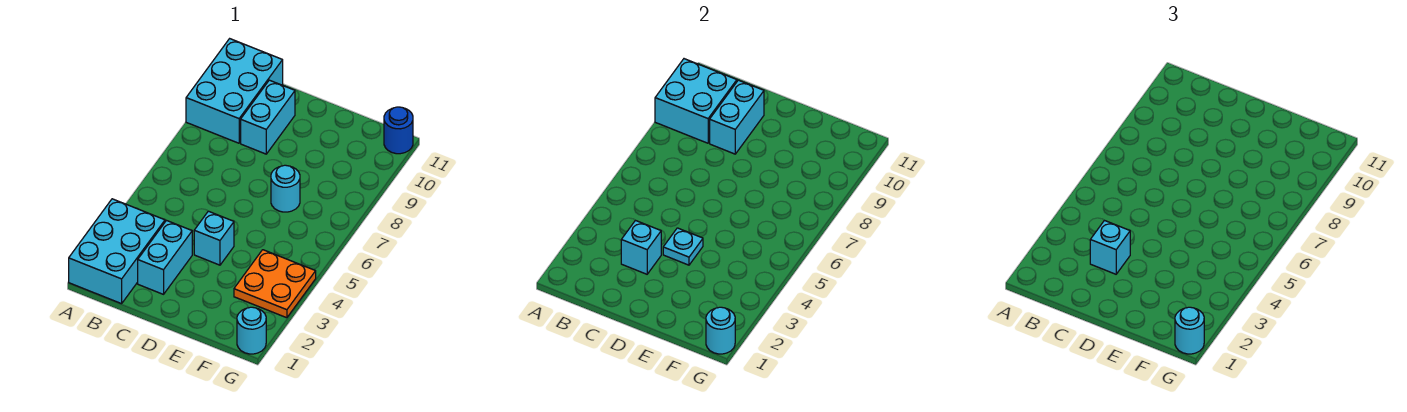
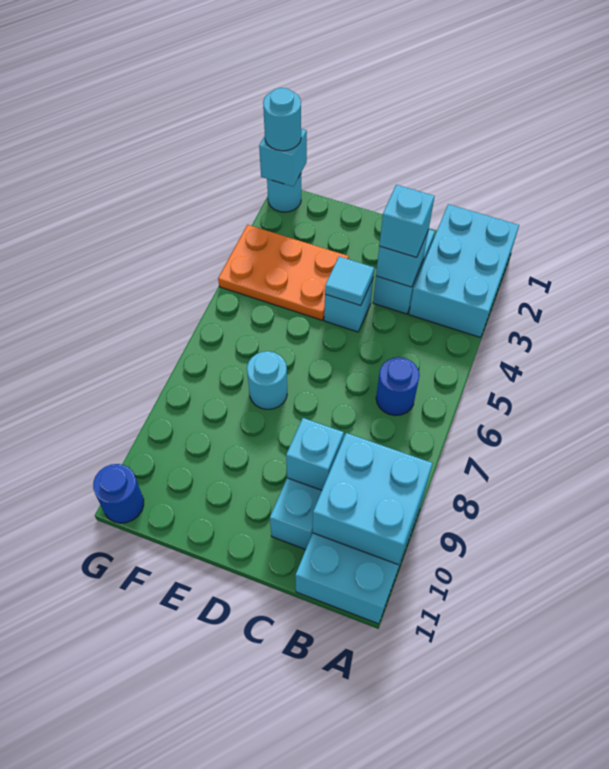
none -> blue round brick B6 level 1
cyan brick C9:C10 level 2 -> cyan brick C9 level 2
cyan plate D4 level 2 -> cyan tile D4 level 2
orange plate F3:G4 level 1 -> orange plate E3:G4 level 1
cyan round brick G1 level 2 -> cyan brick G1 level 2

